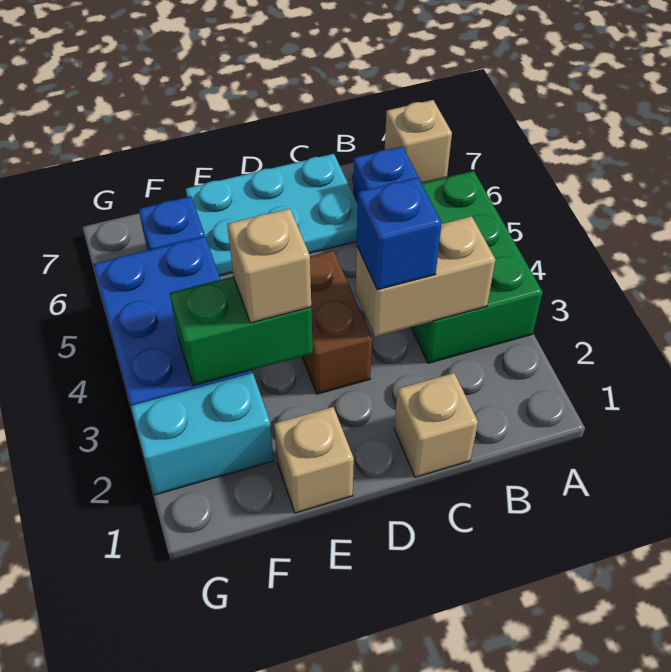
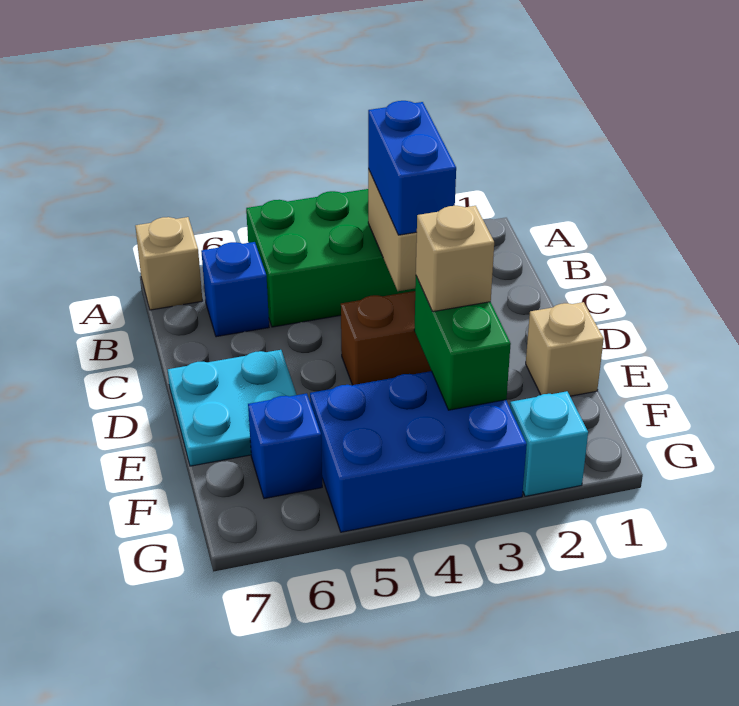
tan brick C1 level 1 -> none
blue brick C3 level 3 -> blue brick B3:C3 level 3
cyan plate C6:E7 level 1 -> cyan plate D6:E7 level 1
cyan brick F2:G2 level 1 -> cyan brick G2 level 1

